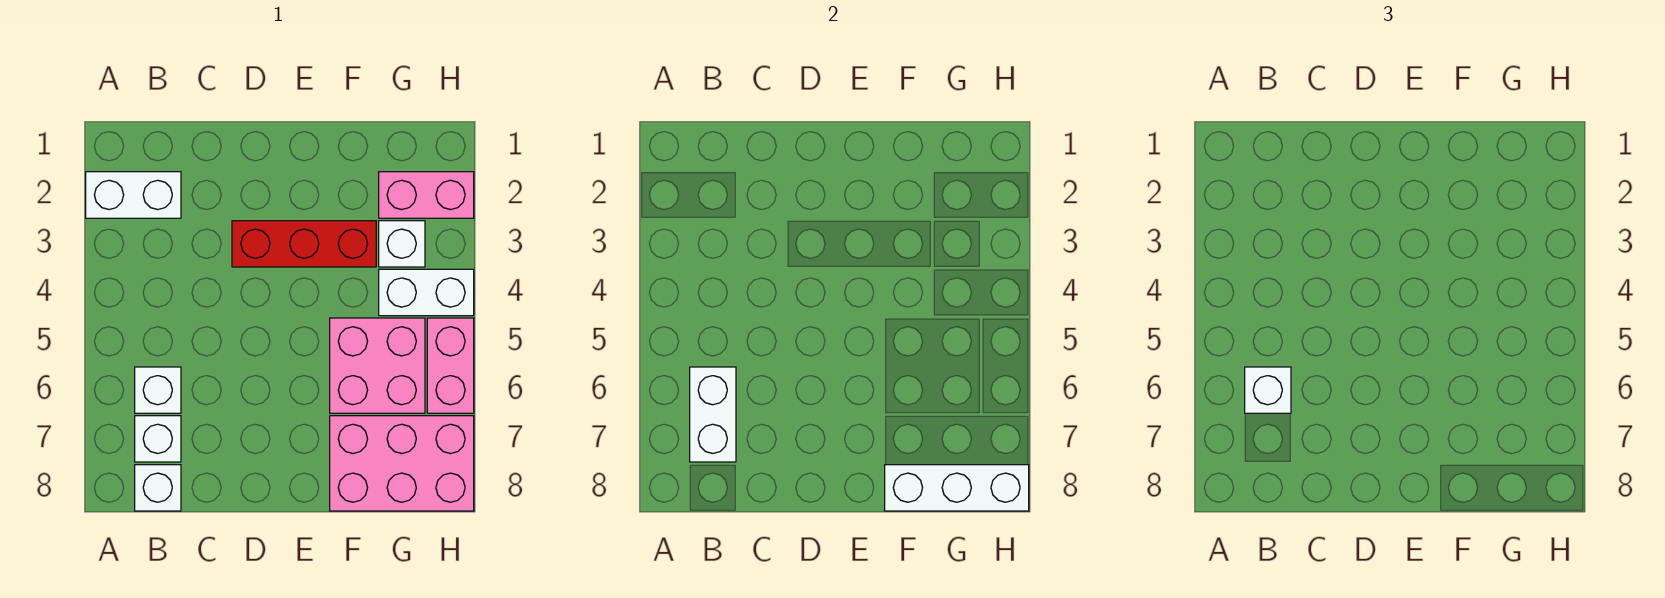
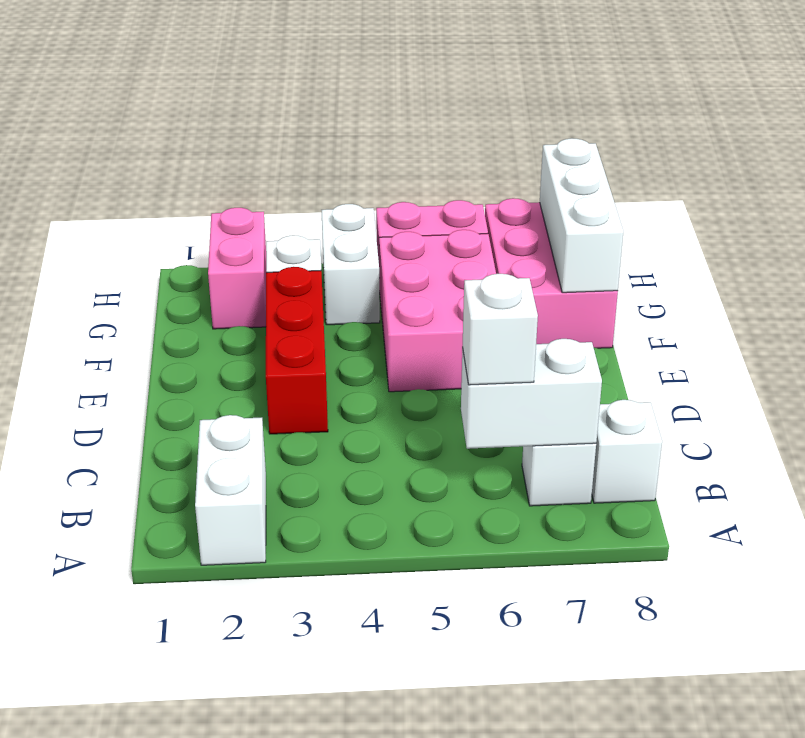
white brick B6 level 1 -> none
pink brick F5:G6 level 1 -> pink brick E5:G6 level 1

